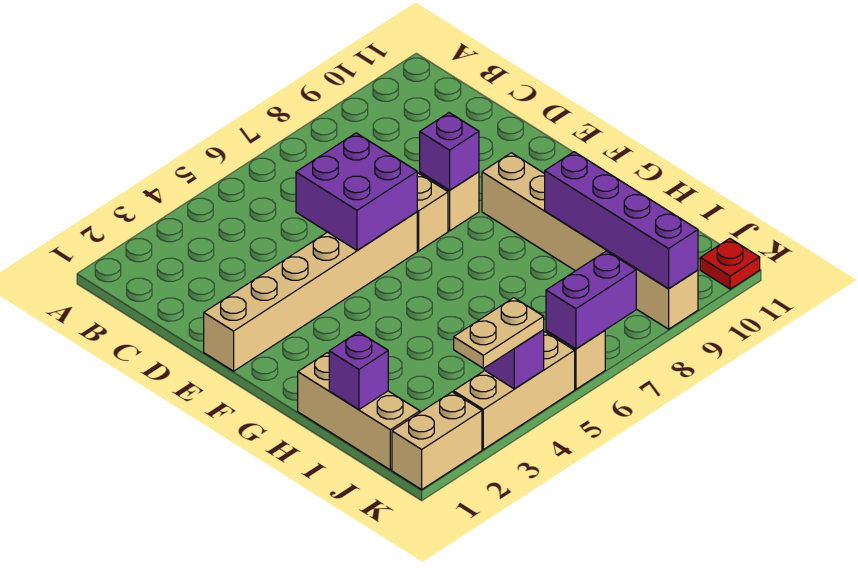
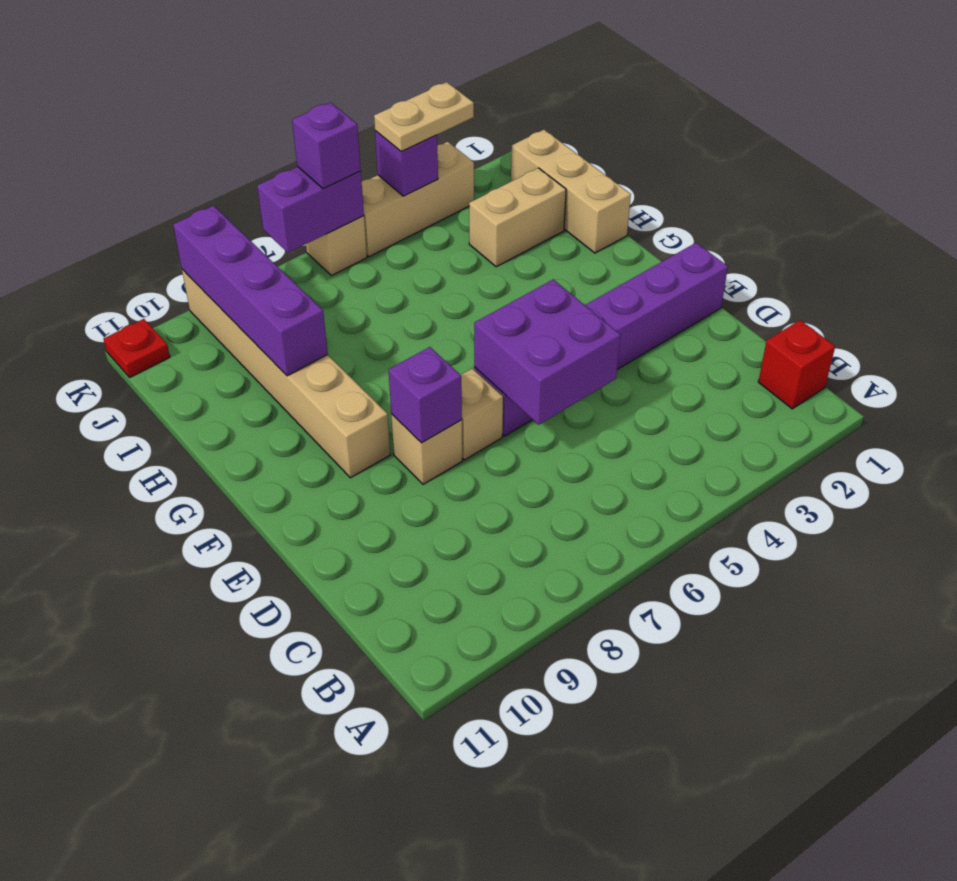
none -> red brick B1 level 1
tan brick E1:E6 level 1 -> purple brick E1:E6 level 1
purple brick I1 level 2 -> purple brick K6 level 3
tan brick K1:K2 level 1 -> tan brick I2:I3 level 1

